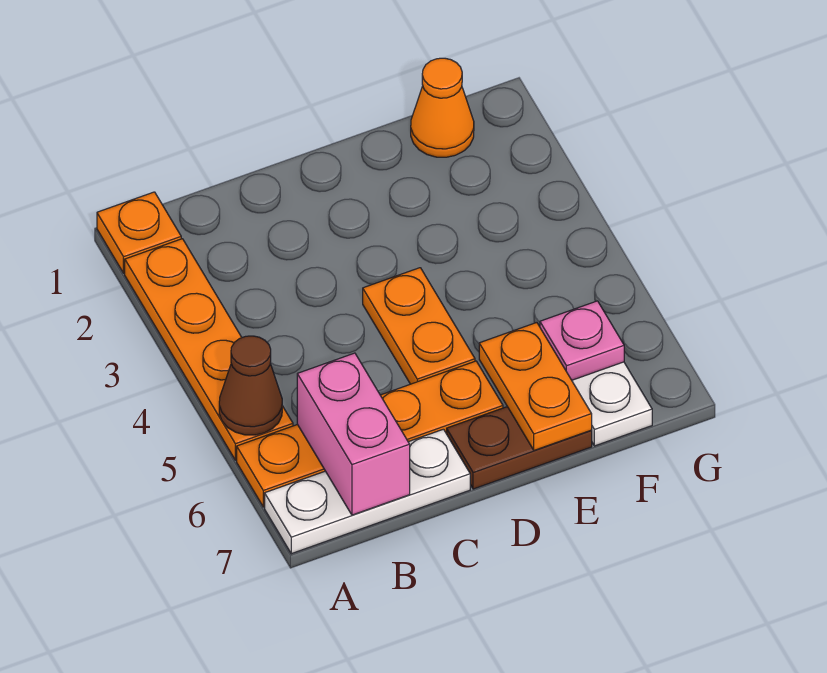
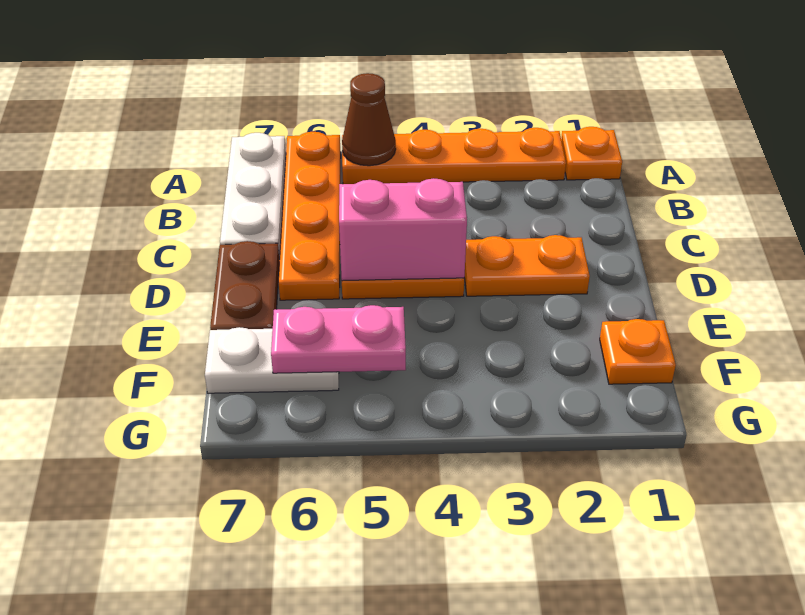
pink brick B6:B7 level 2 -> pink brick D4:D5 level 2
orange plate E6:E7 level 2 -> orange plate D2:D3 level 1
orange cone F1 level 1 -> orange plate F1 level 1
pink plate F6 level 2 -> pink plate F5:F6 level 2

